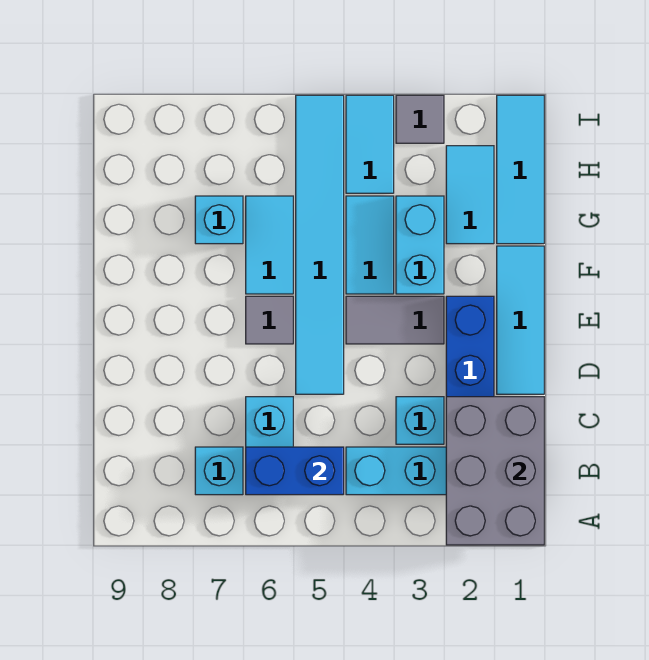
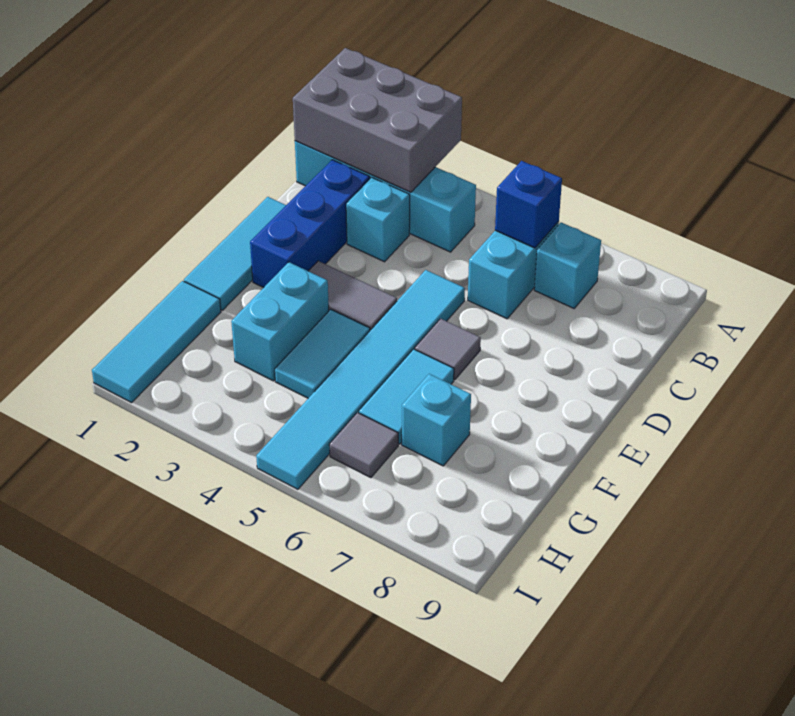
grey brick A1:C2 level 2 -> grey brick A1:B3 level 2
blue brick B5:B6 level 2 -> blue brick B6 level 2
cyan tile G2:H2 level 1 -> none
cyan tile H4:I4 level 1 -> none
grey tile I3 level 1 -> grey tile H6 level 1

